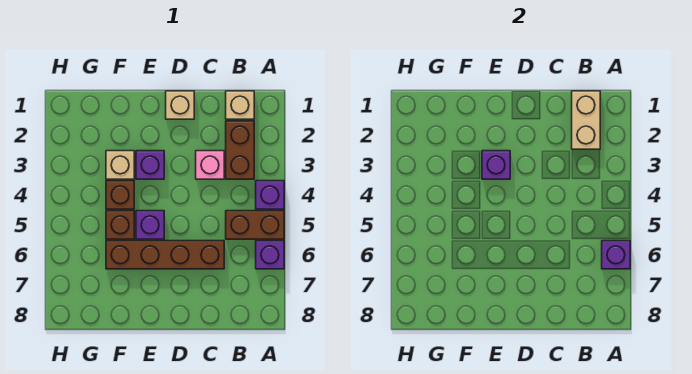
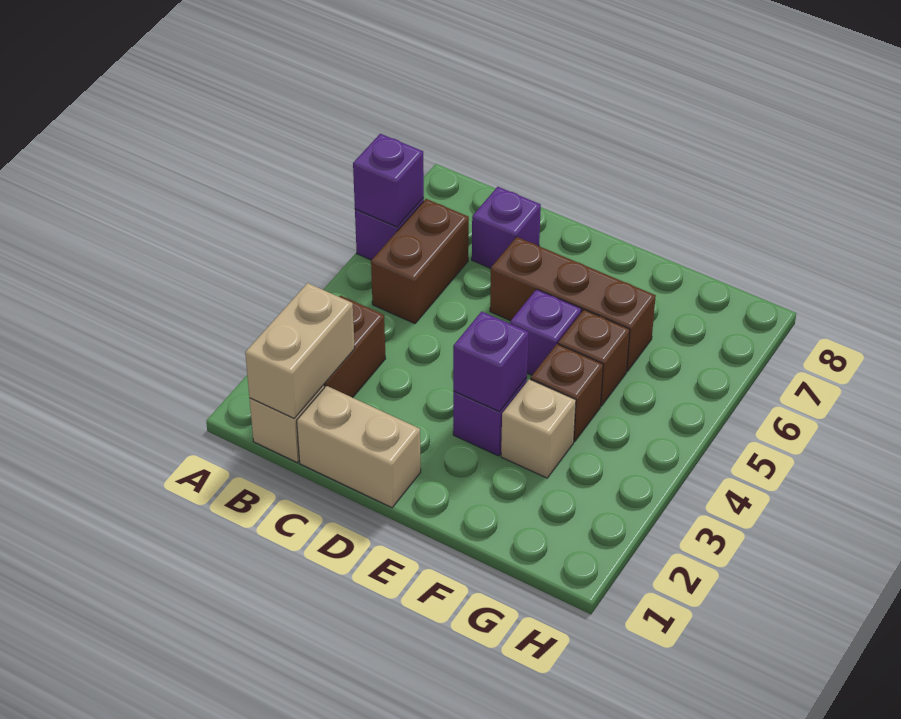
purple brick A4 level 1 -> purple brick C7 level 1
brown brick A5:B5 level 1 -> brown brick B5:B6 level 1
pink brick C3 level 1 -> none
brown brick C6:F6 level 1 -> brown brick D6:F6 level 1
tan brick D1 level 1 -> tan brick C1:D1 level 1

